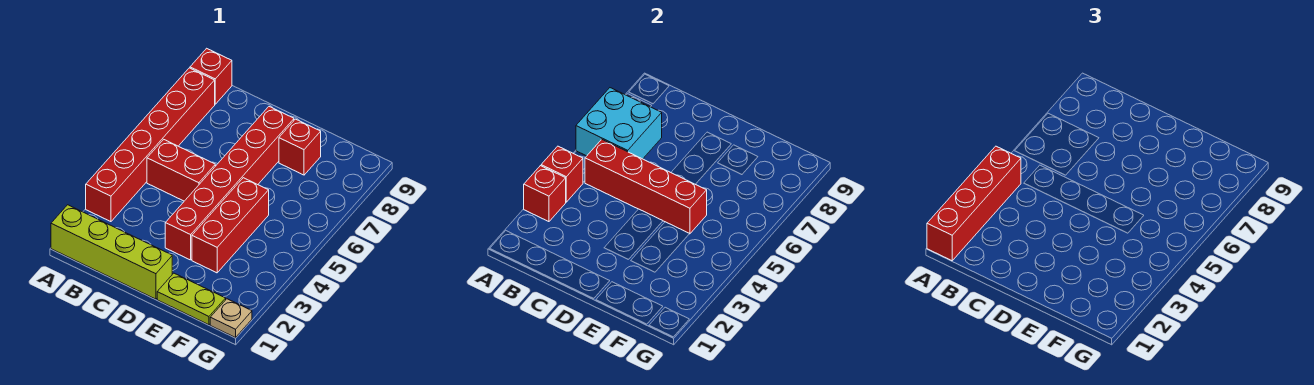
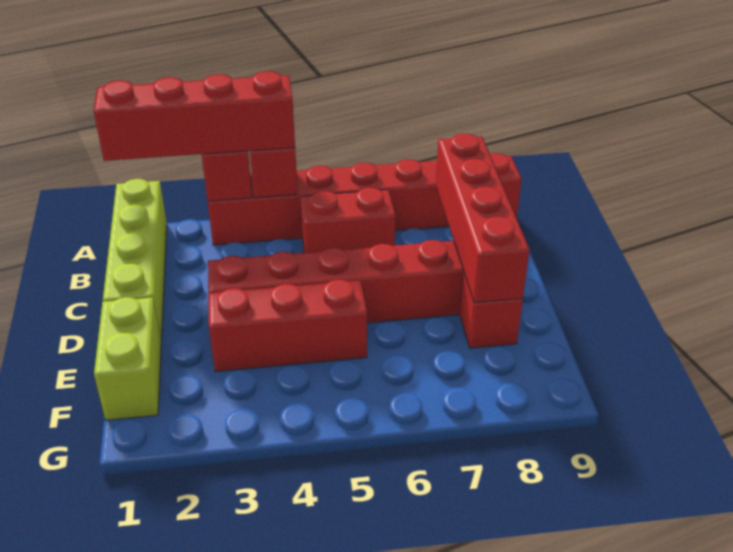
cyan brick A6:B7 level 2 -> none
red brick B5:C5 level 1 -> red brick B5:B6 level 1
red brick B5:E5 level 2 -> red brick B8:E8 level 2
lime plate E1:F1 level 1 -> lime brick E1:F1 level 1
tan plate G1 level 1 -> none

